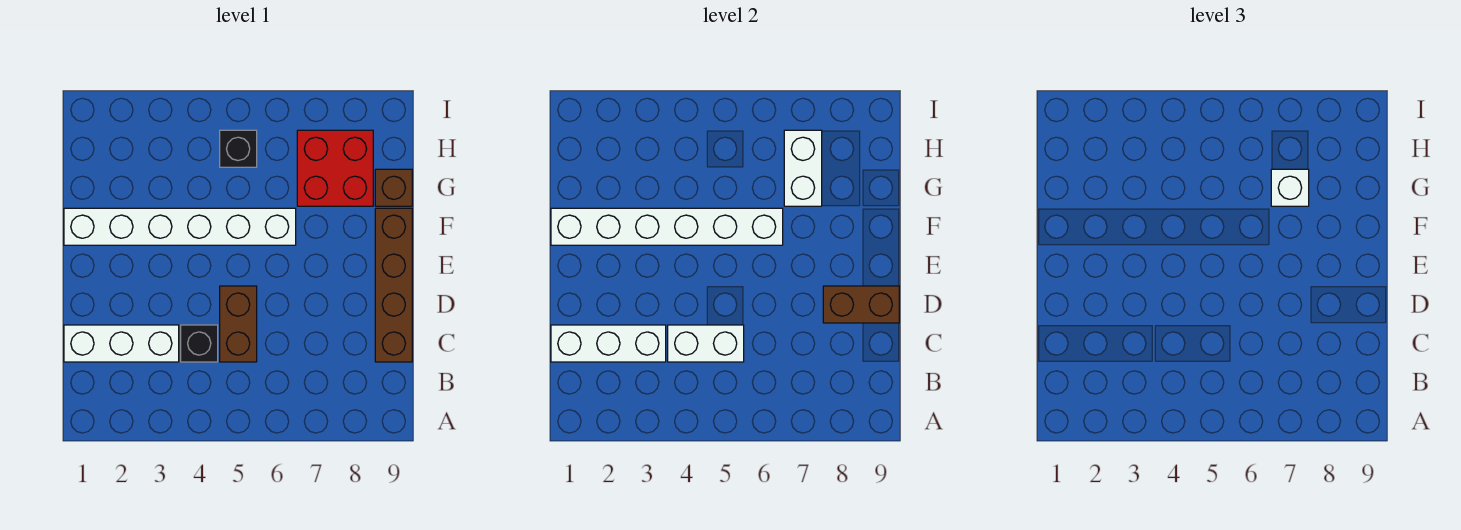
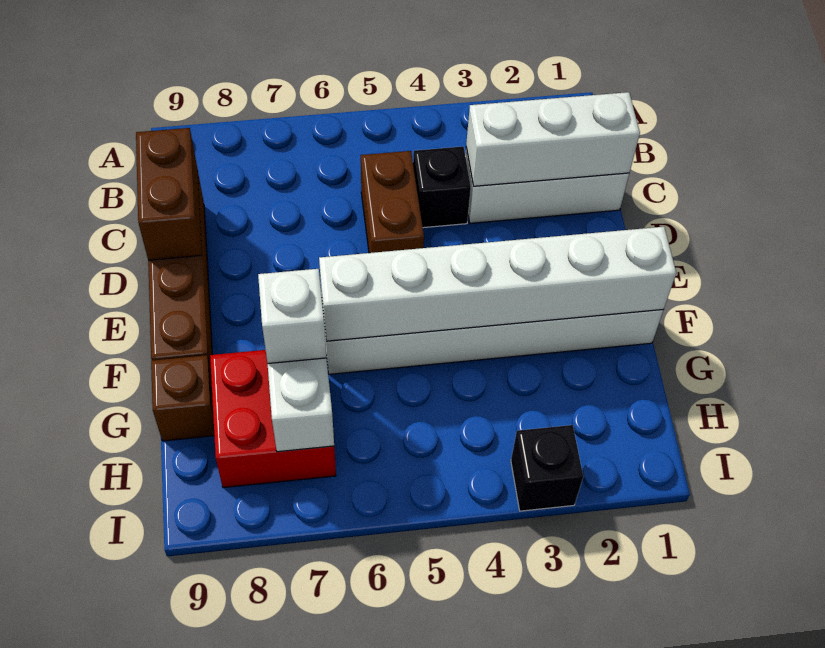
white brick C4:C5 level 2 -> none
brown brick D8:D9 level 2 -> brown brick C9:D9 level 2
black brick H5 level 1 -> black brick I3 level 1

